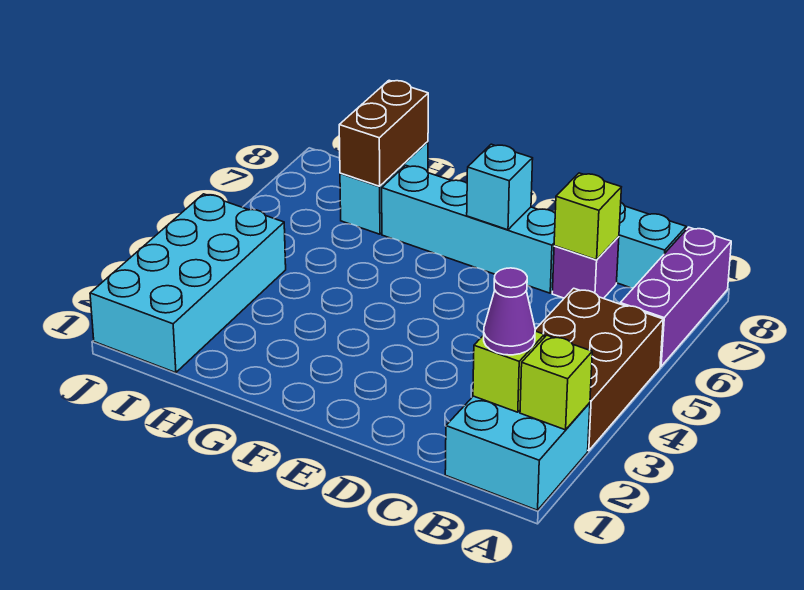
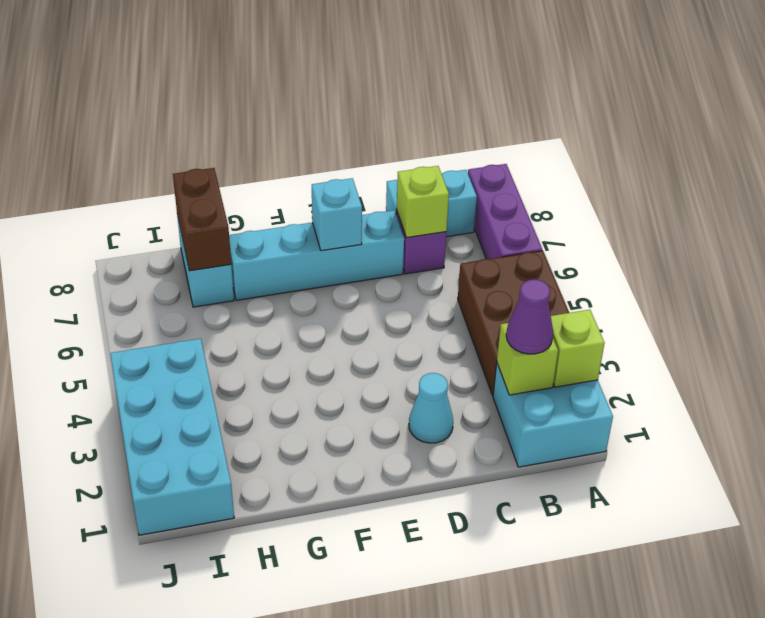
none -> cyan cone D2 level 1

